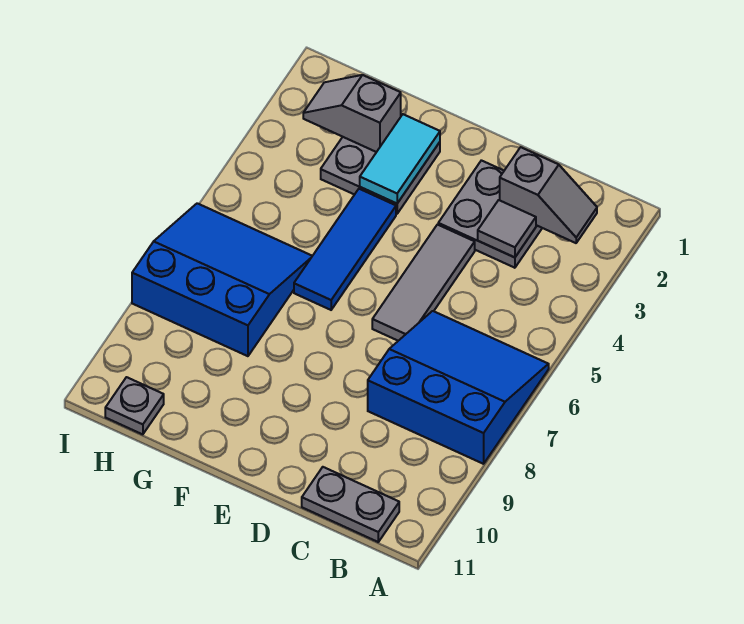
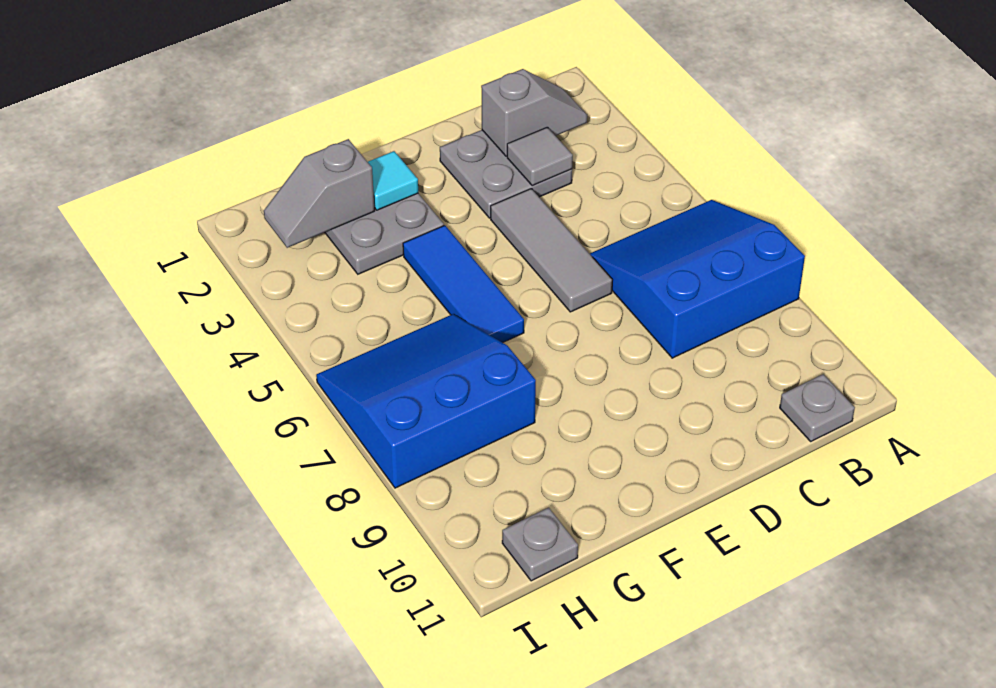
grey plate B11:C11 level 1 -> grey plate B11 level 1
cyan tile F2:F3 level 2 -> cyan tile F2 level 2

